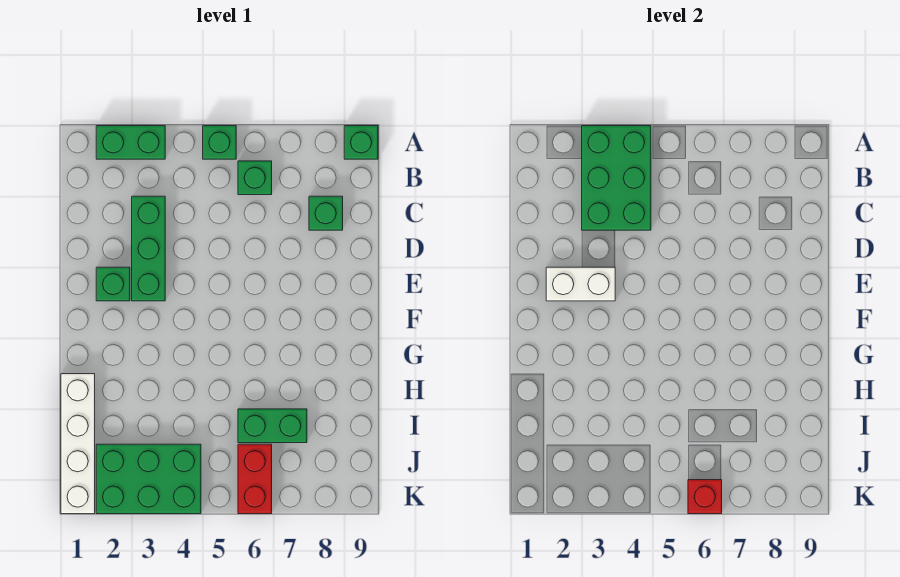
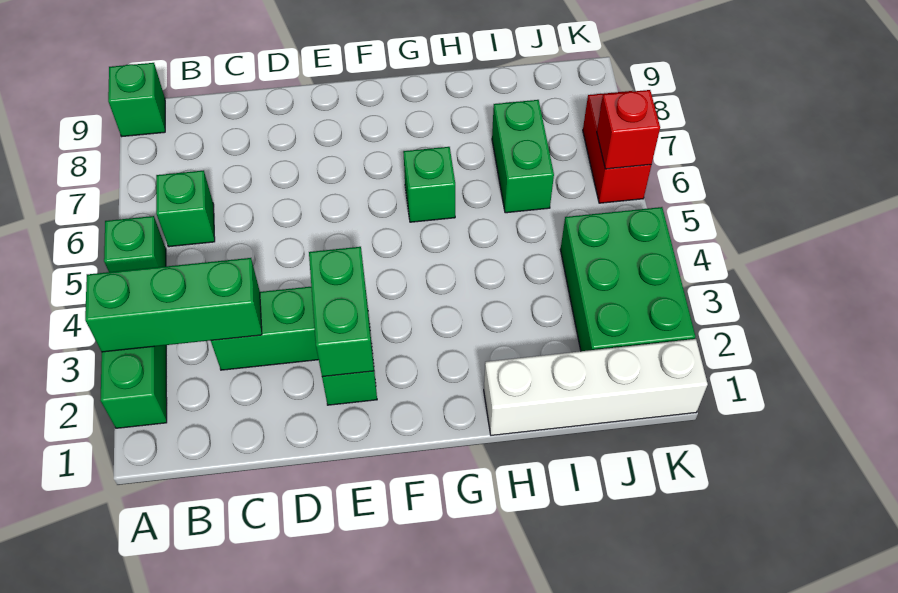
green brick A3:C4 level 2 -> green brick A3:C3 level 2
green brick C8 level 1 -> green brick G6 level 1
white brick E2:E3 level 2 -> green brick E2:E3 level 2
red brick J6:K6 level 1 -> red brick K6:K7 level 1

